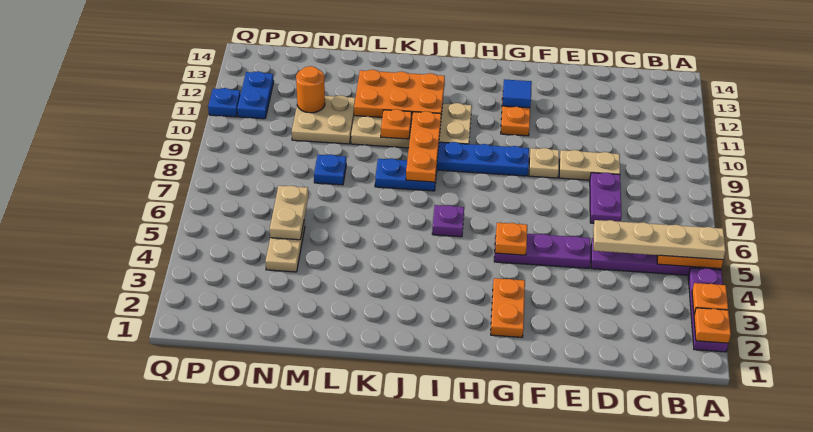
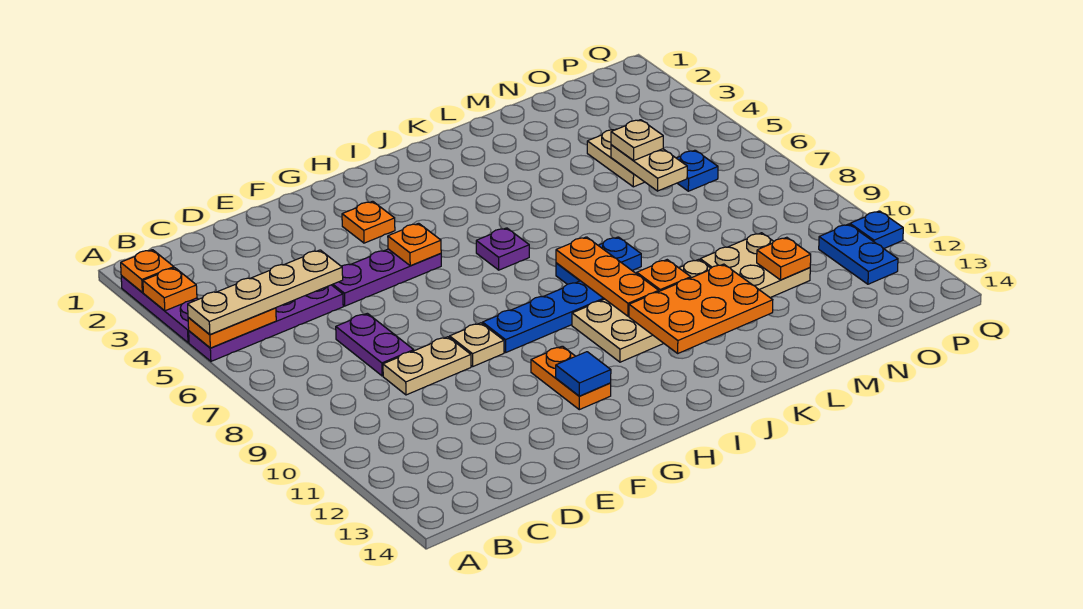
orange plate G2:G3 level 1 -> orange plate G3 level 1
blue plate M8 level 1 -> blue plate O6 level 1
none -> tan plate N5 level 3
orange round brick N11 level 2 -> orange plate N11 level 2

